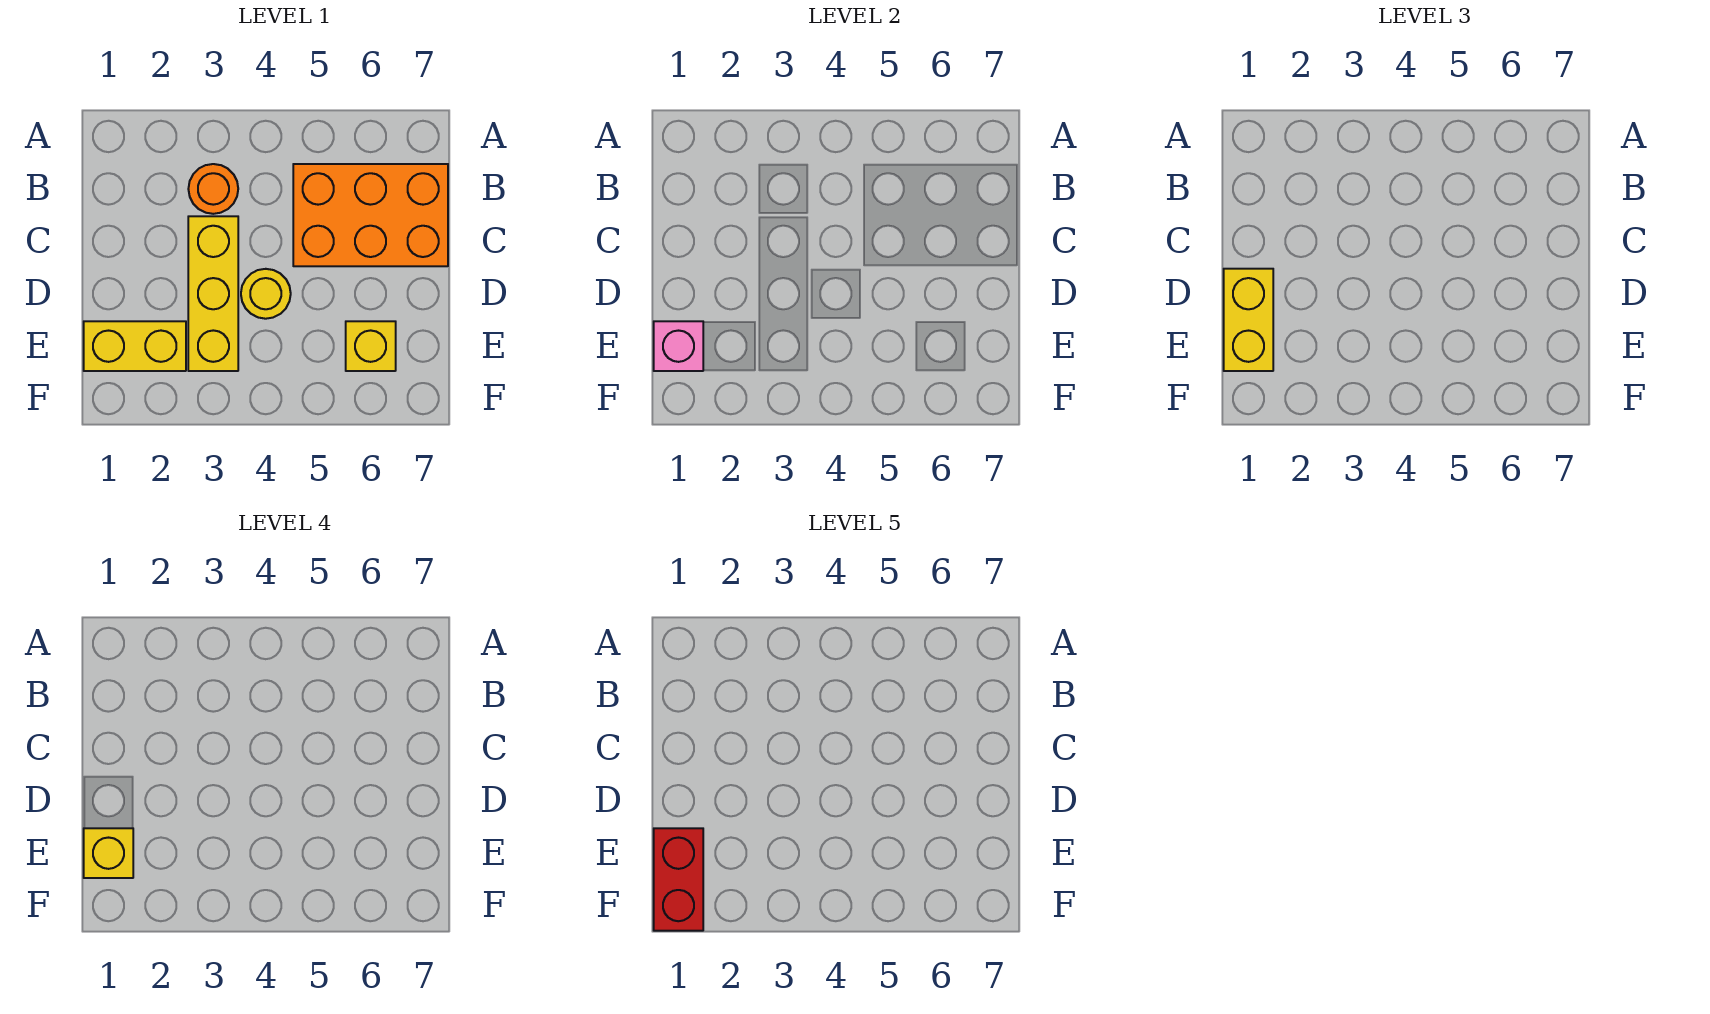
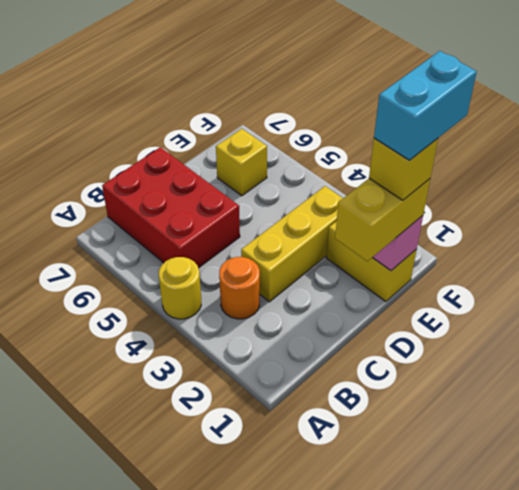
orange brick B5:C7 level 1 -> red brick B5:C7 level 1
yellow round brick D4 level 1 -> yellow round brick A4 level 1
red brick E1:F1 level 5 -> cyan brick E1:F1 level 5

